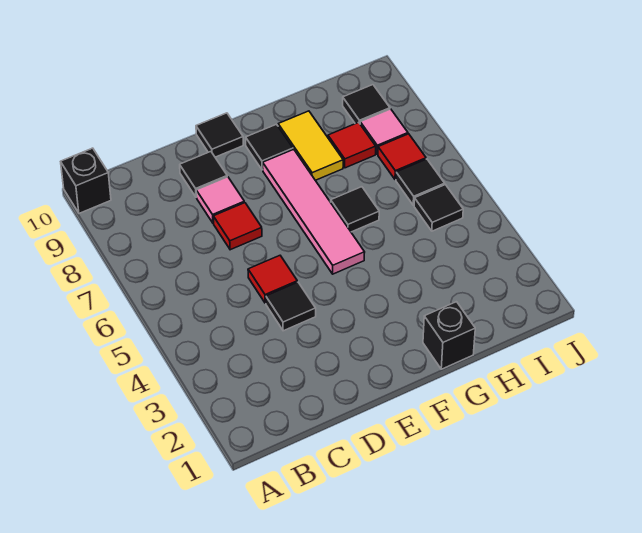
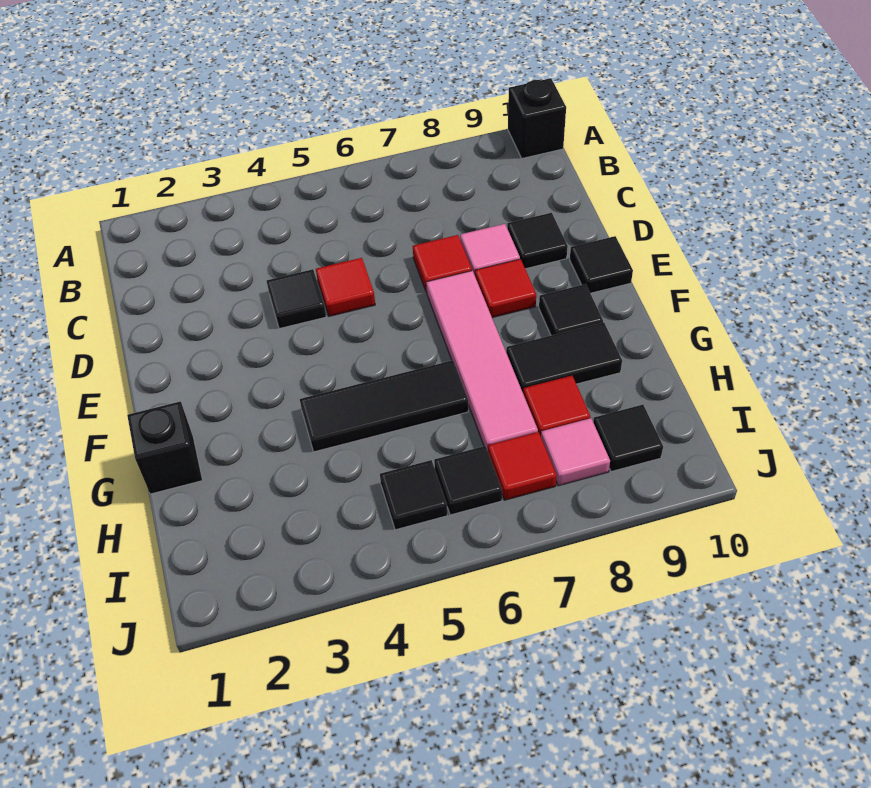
none -> red tile E8 level 1
pink tile F5:F8 level 1 -> pink tile E7:H7 level 1
black tile G6 level 1 -> black tile G4:G6 level 1
yellow tile G8:G9 level 1 -> black tile G8:G9 level 1

